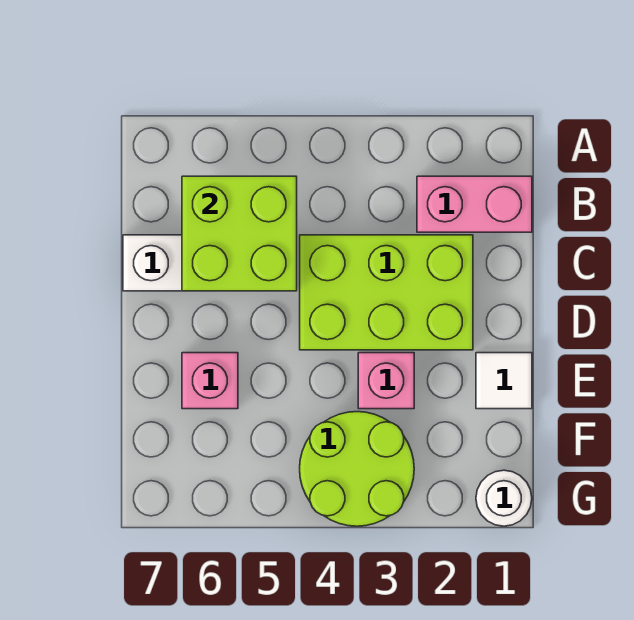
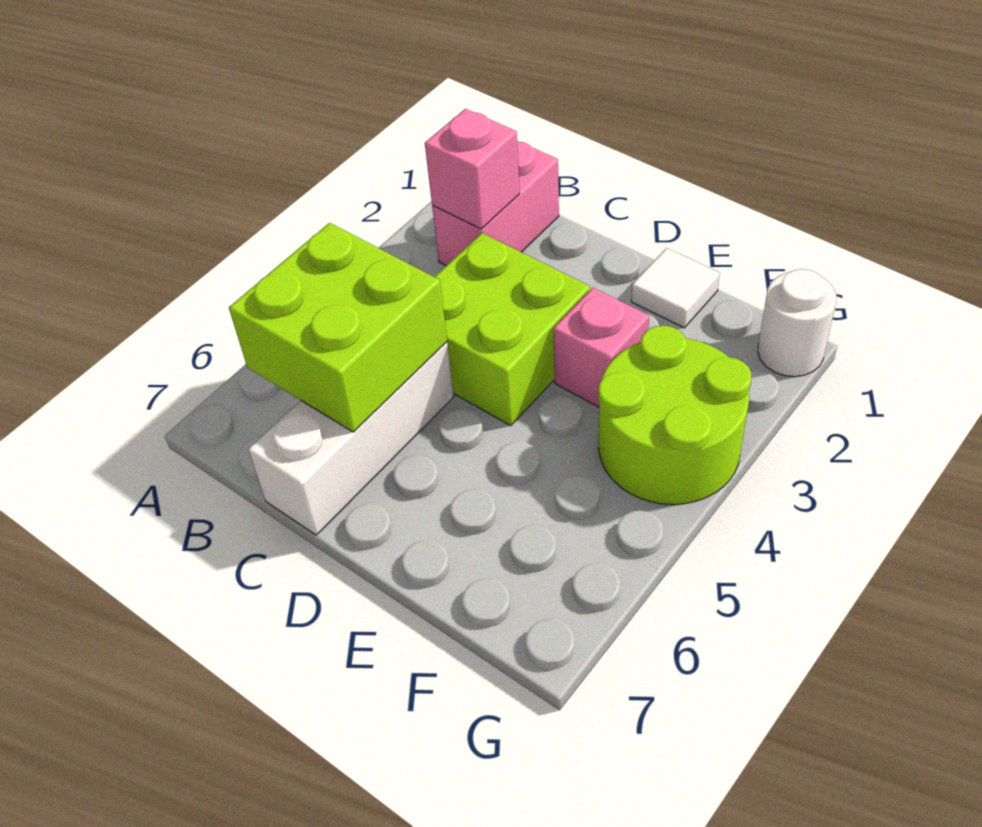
lime brick C2:D4 level 1 -> lime brick C3:D4 level 1
pink brick E6 level 1 -> pink brick B2 level 2

